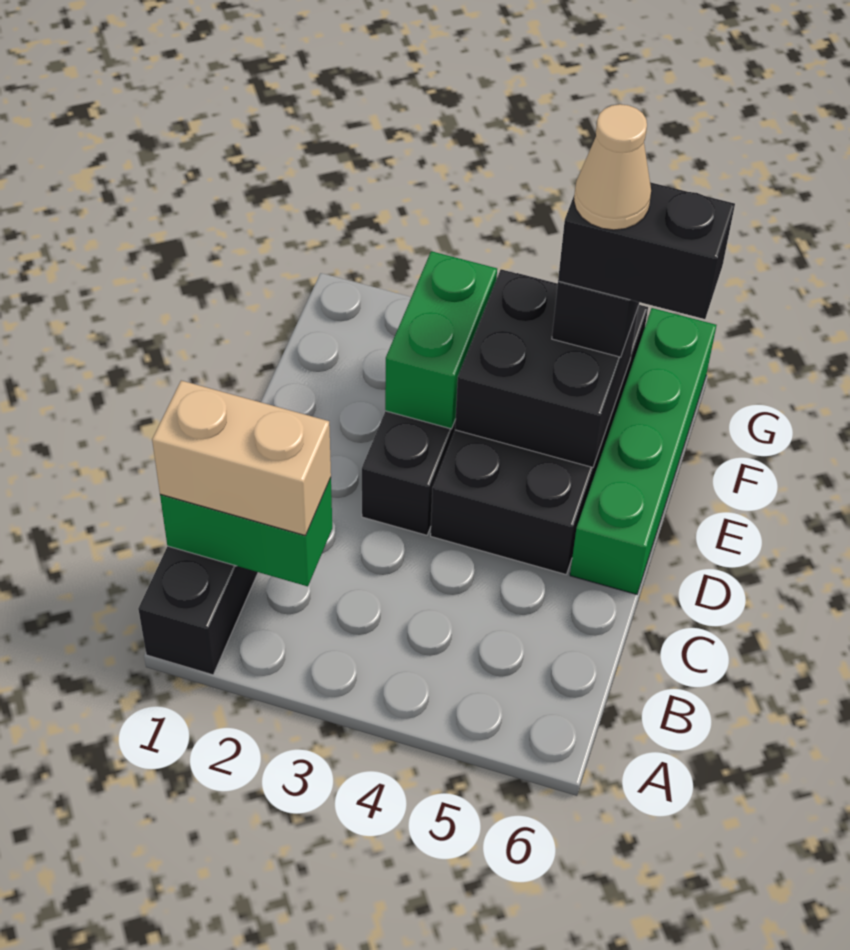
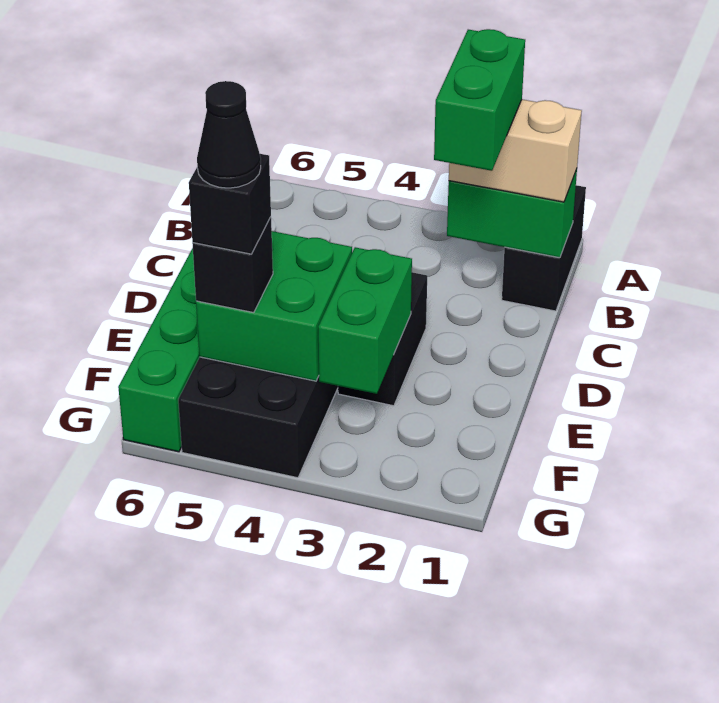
none -> green brick B2:C2 level 4
black brick E4:F5 level 2 -> green brick E4:F5 level 2
black brick F5:F6 level 4 -> black brick F5 level 4
tan cone F5 level 5 -> black cone F5 level 5

